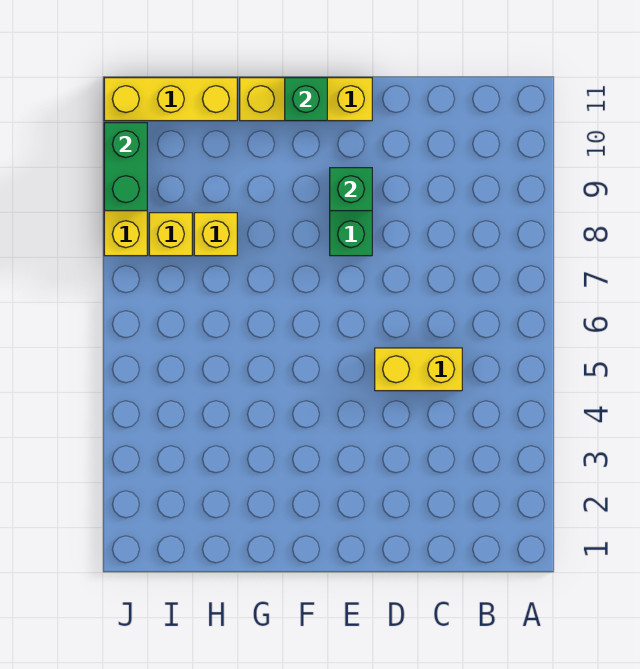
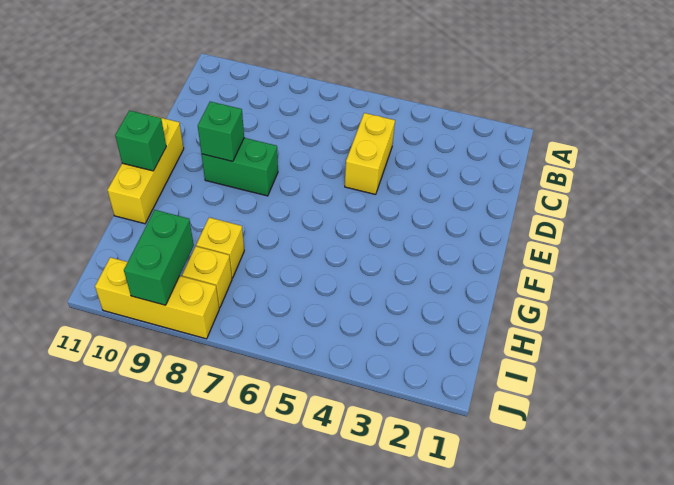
yellow brick H11:J11 level 1 -> none
green brick J9:J10 level 2 -> green brick I9:J9 level 2

